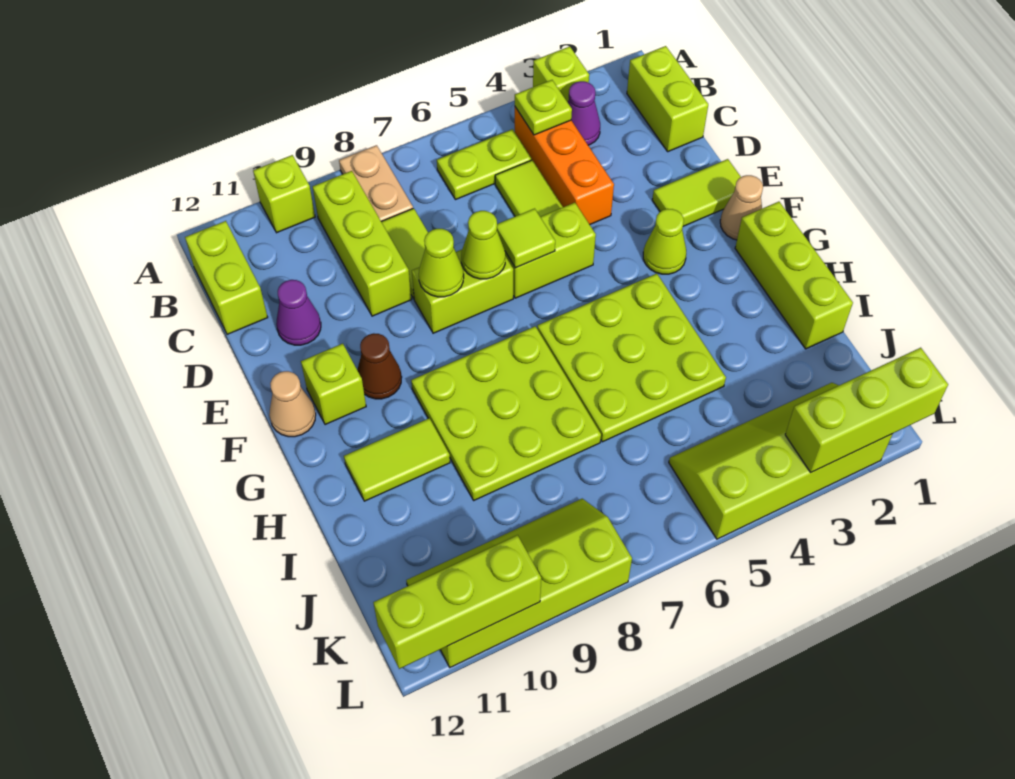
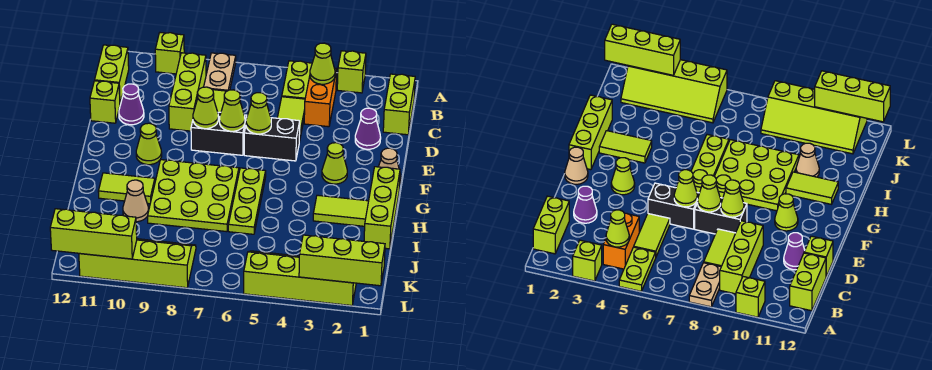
purple cone B3 level 1 -> purple cone D2 level 1
orange brick B4:D4 level 1 -> orange brick B4:C4 level 1
lime plate B4 level 2 -> lime cone B4 level 2
lime plate B5:B6 level 1 -> lime plate A5:B5 level 1
lime tile E1:E2 level 1 -> lime tile H2:H3 level 1
lime brick E5:E6 level 1 -> black brick E5:E6 level 1
lime tile E6 level 2 -> lime cone E6 level 2
lime brick E7:E8 level 1 -> black brick E7:E8 level 1
brown cone F10 level 1 -> lime cone F10 level 1
lime brick F11 level 1 -> lime brick D12 level 1
tan cone F12 level 1 -> tan cone I10 level 1
lime plate G4:I6 level 1 -> lime plate G6:I6 level 1

